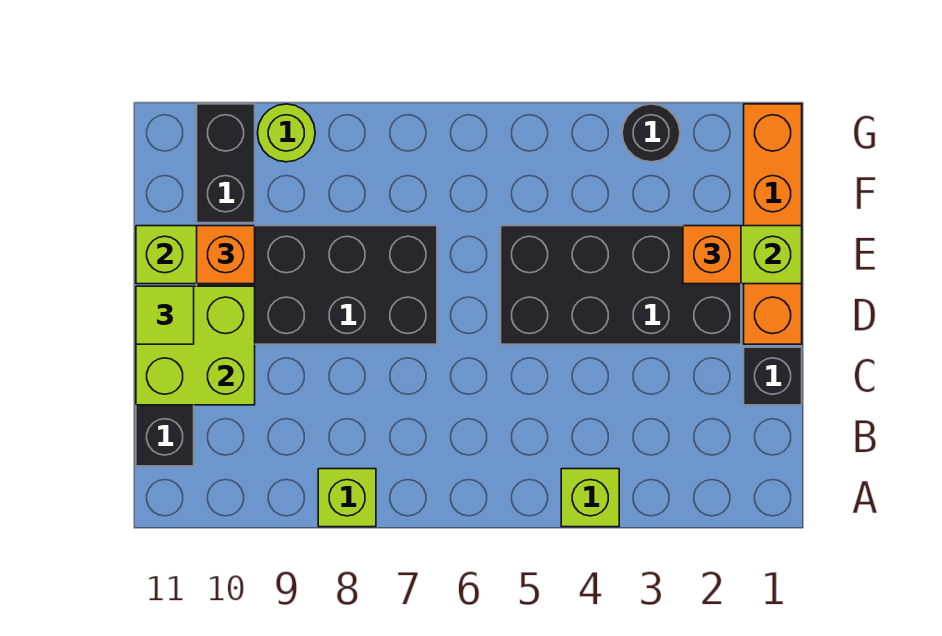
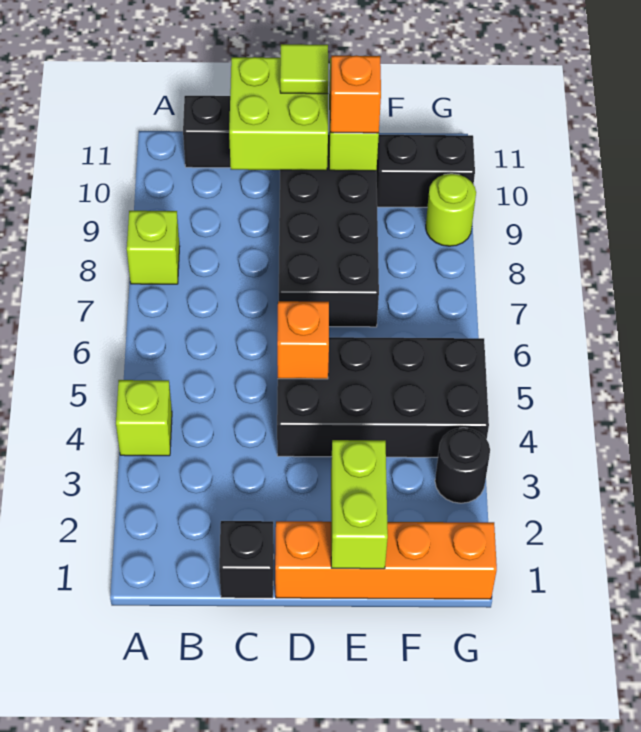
black brick D2:E5 level 1 -> black brick D4:G5 level 1
orange brick E2 level 3 -> orange brick D5 level 2

